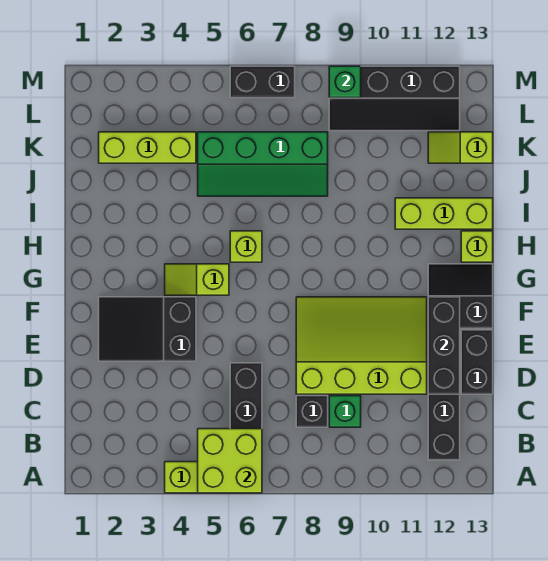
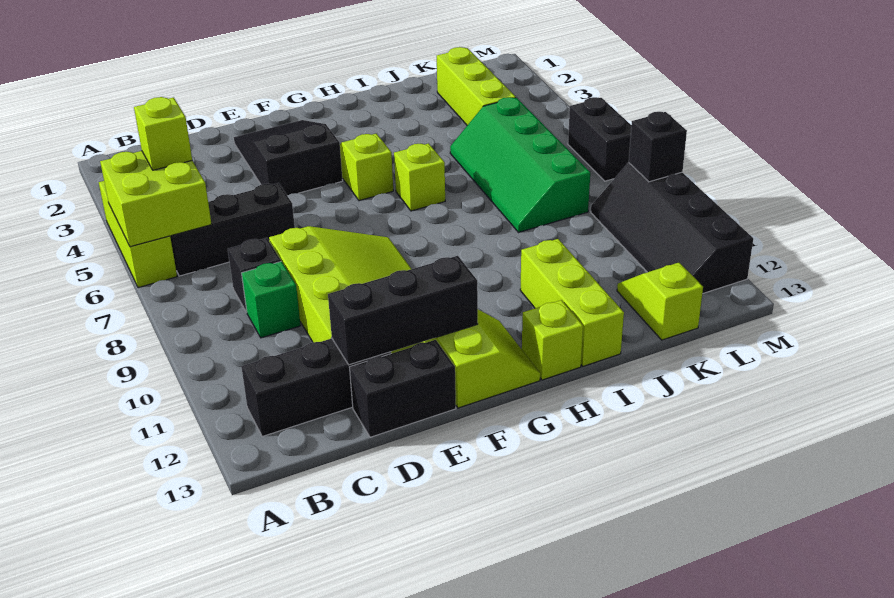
none -> lime brick B5 level 3
black slope F12:G13 level 1 top F -> lime slope F12:G13 level 1 top F
green brick M9 level 2 -> black brick M9 level 2

